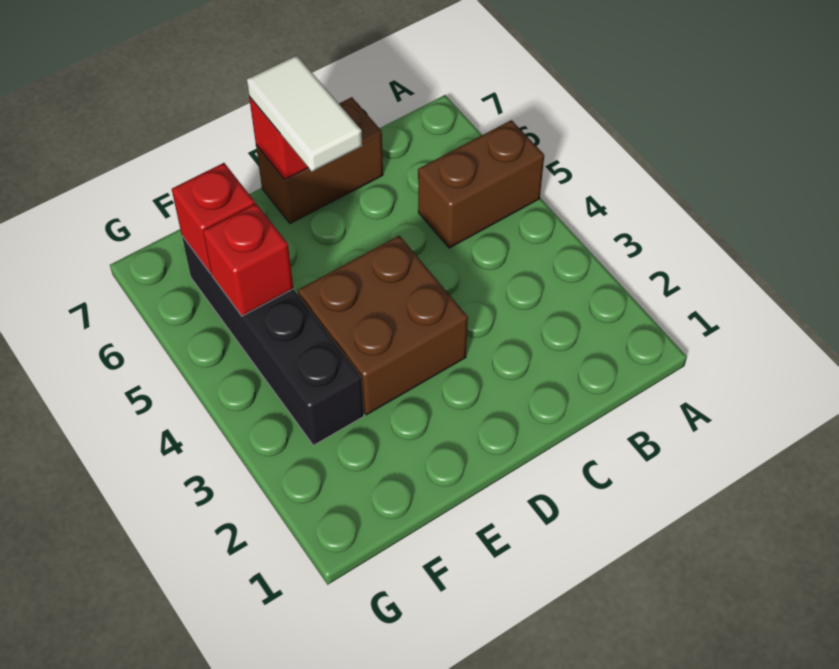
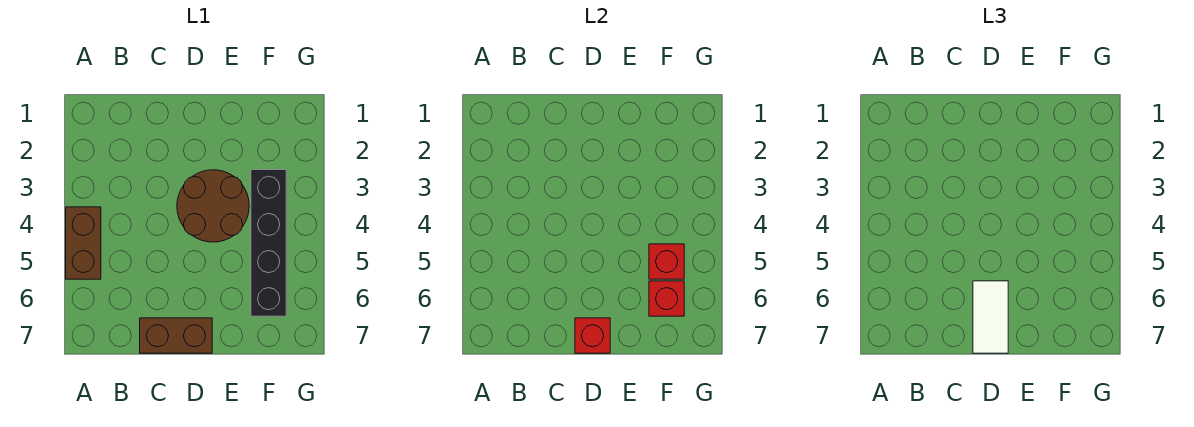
brown brick A5:B5 level 1 -> brown brick A4:A5 level 1
brown brick D3:E4 level 1 -> brown round brick D3:E4 level 1

